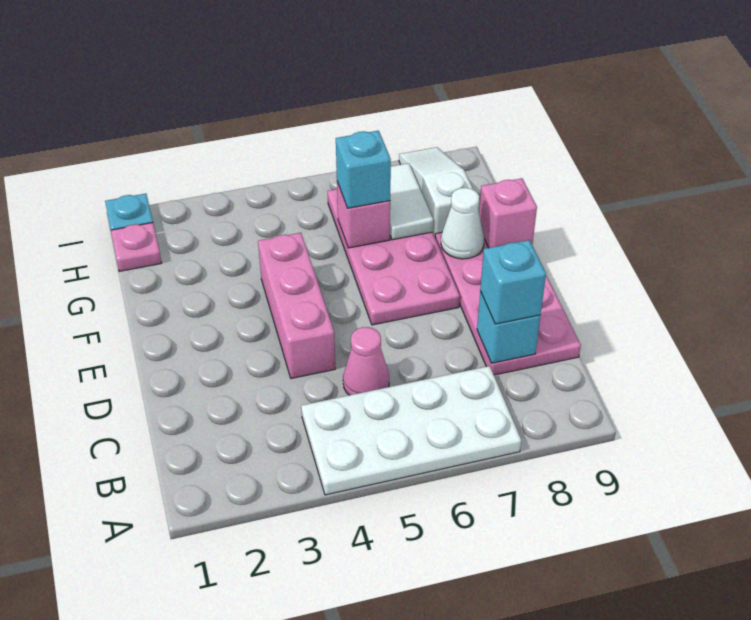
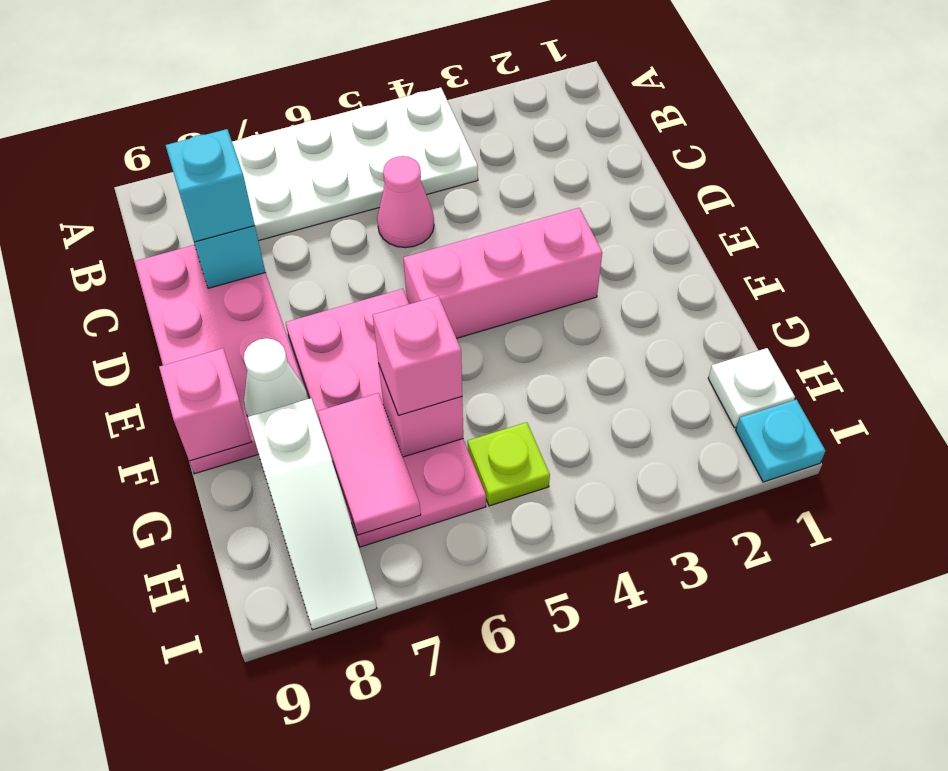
pink brick D4:F4 level 1 -> pink brick E3:E5 level 1
cyan brick G6 level 3 -> pink brick G6 level 3
white tile G7:H7 level 2 -> pink tile G7:H7 level 2
pink plate H1 level 1 -> white plate H1 level 1
none -> lime plate H5 level 1

